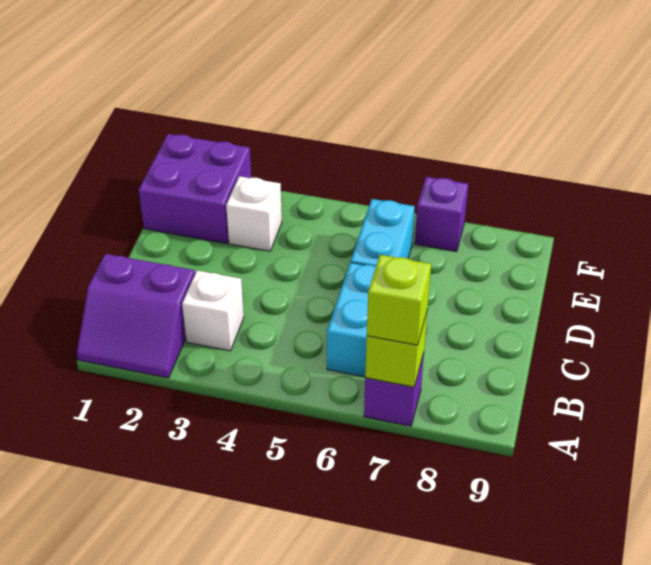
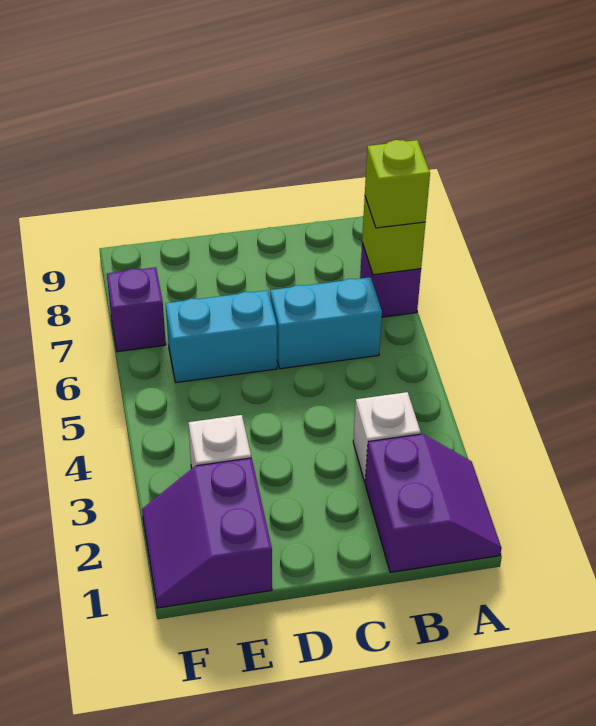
purple brick E1:F2 level 1 -> purple slope E1:F2 level 1 top E

